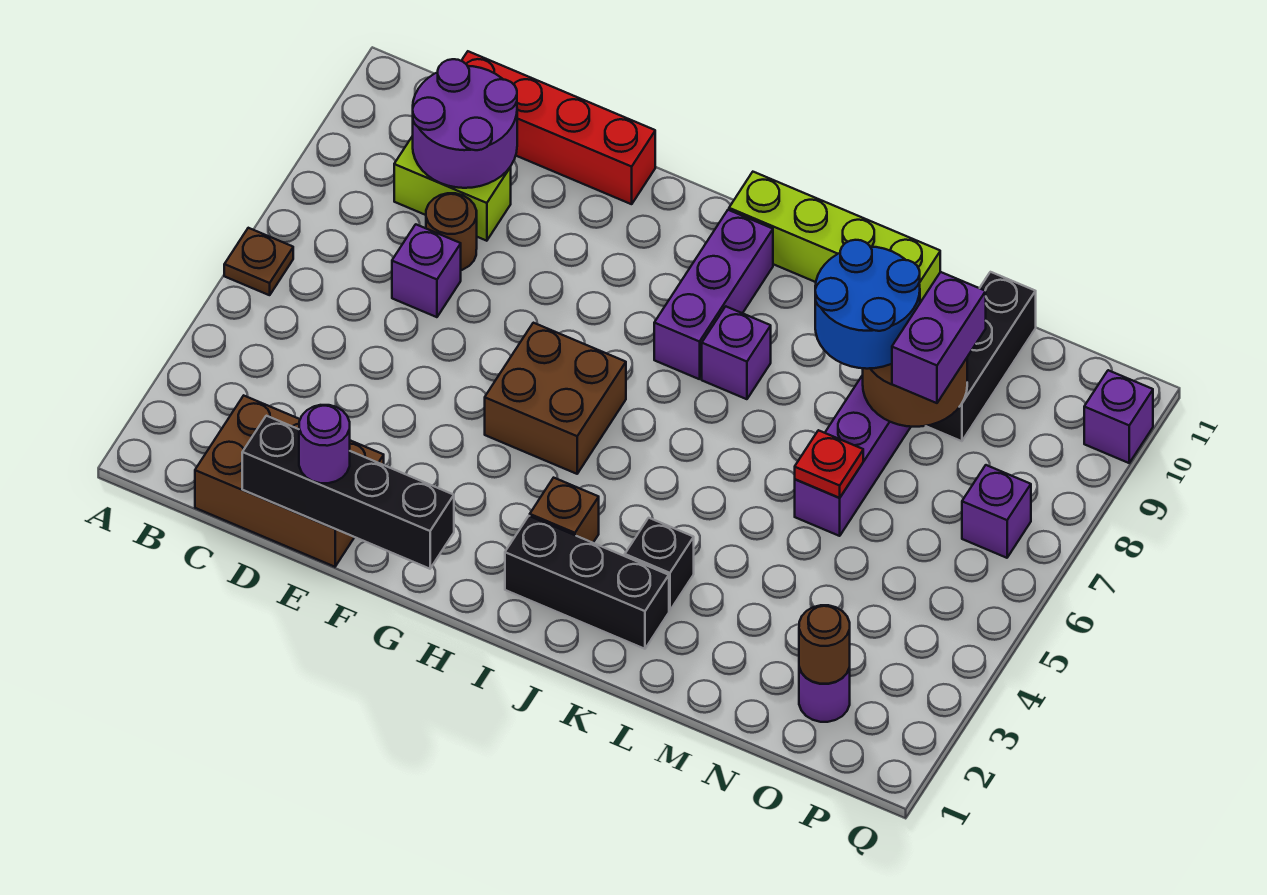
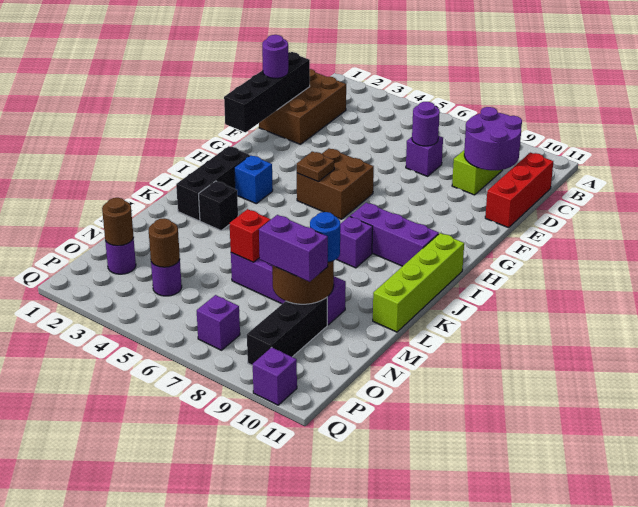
brown plate A6 level 1 -> brown plate H5 level 2
red brick C11:F11 level 1 -> red brick C11:E11 level 1
none -> purple round brick D7 level 2
brown round brick D8 level 1 -> brown round brick O4 level 2
brown brick I3 level 1 -> blue brick I3 level 1
blue round brick L8:M9 level 3 -> blue round brick M9 level 3
red plate M6 level 2 -> red brick M6 level 2
black brick N9:N11 level 1 -> black brick N9:P9 level 1
none -> purple round brick O4 level 1

